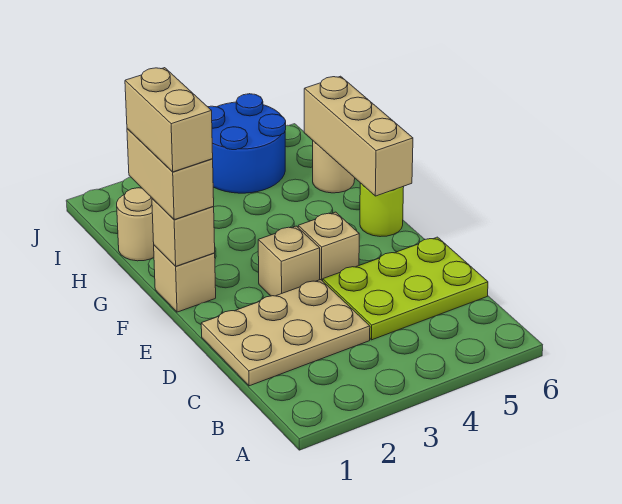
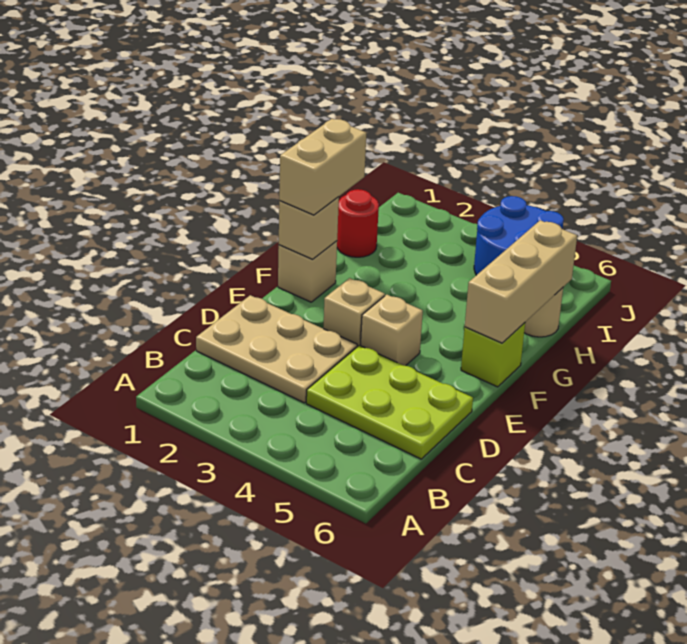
tan brick F1:G1 level 4 -> none
lime round brick F6 level 1 -> lime brick F6 level 1
tan round brick H1 level 1 -> red round brick H1 level 1

